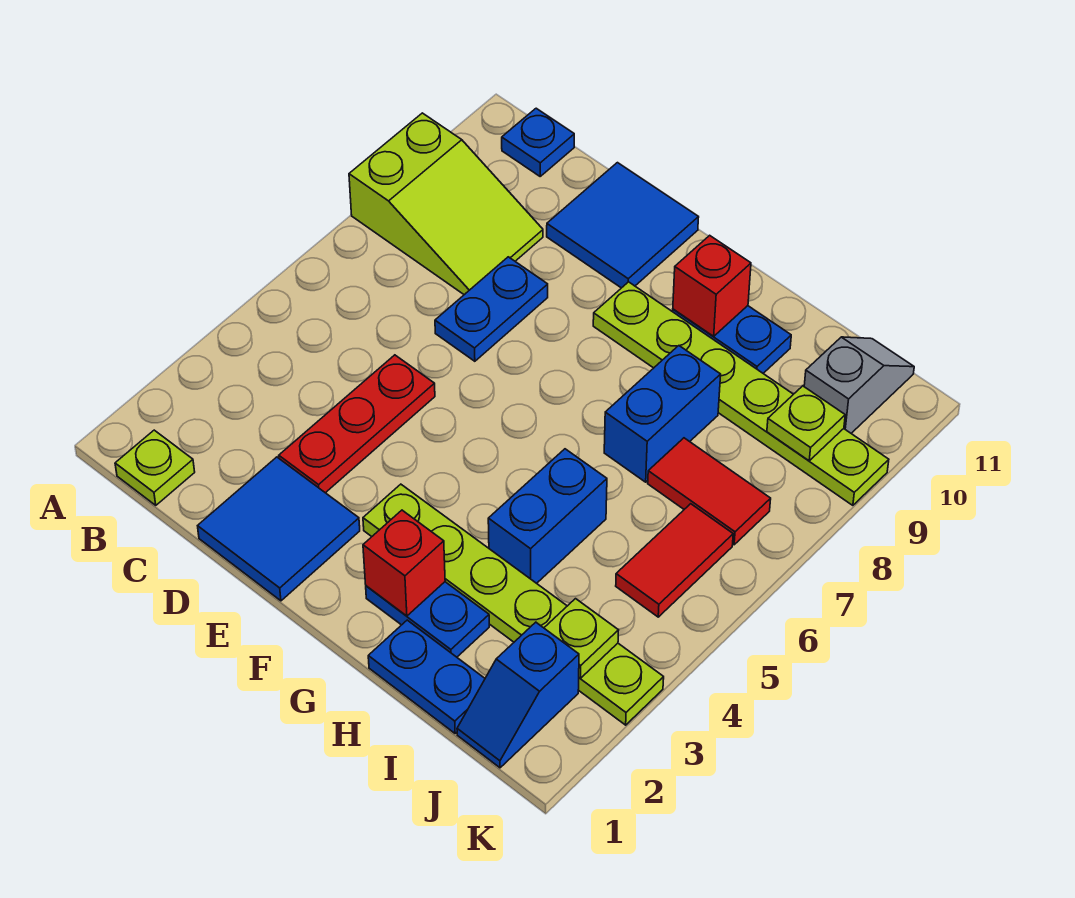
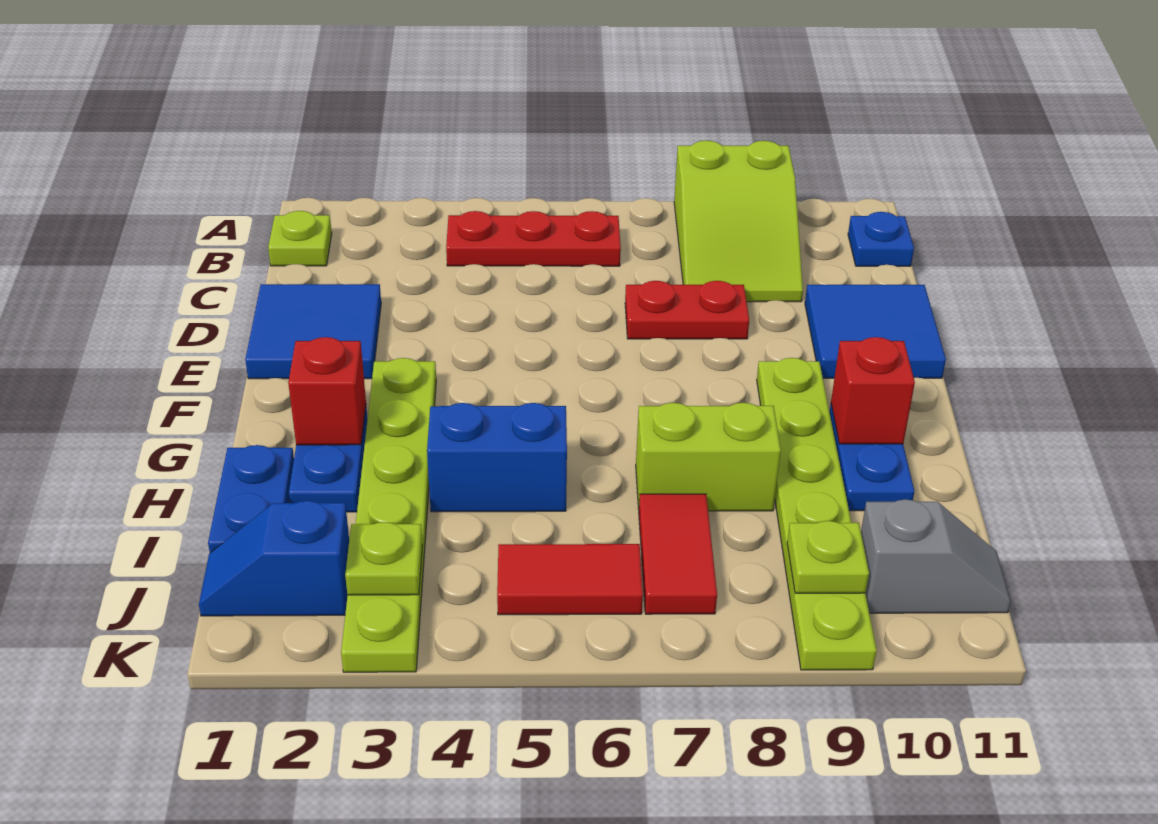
red plate D3:D5 level 1 -> red plate B4:B6 level 1
blue plate D7:D8 level 1 -> red plate D7:D8 level 1
blue brick H7:H8 level 1 -> lime brick H7:H8 level 1

